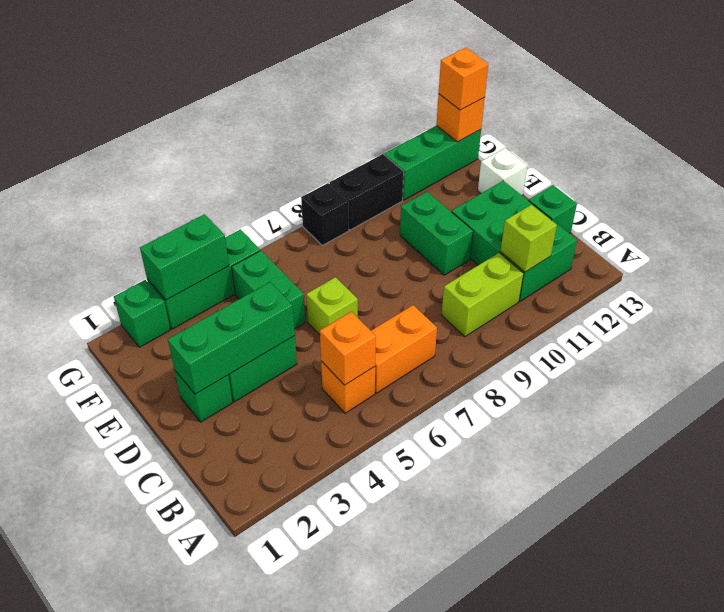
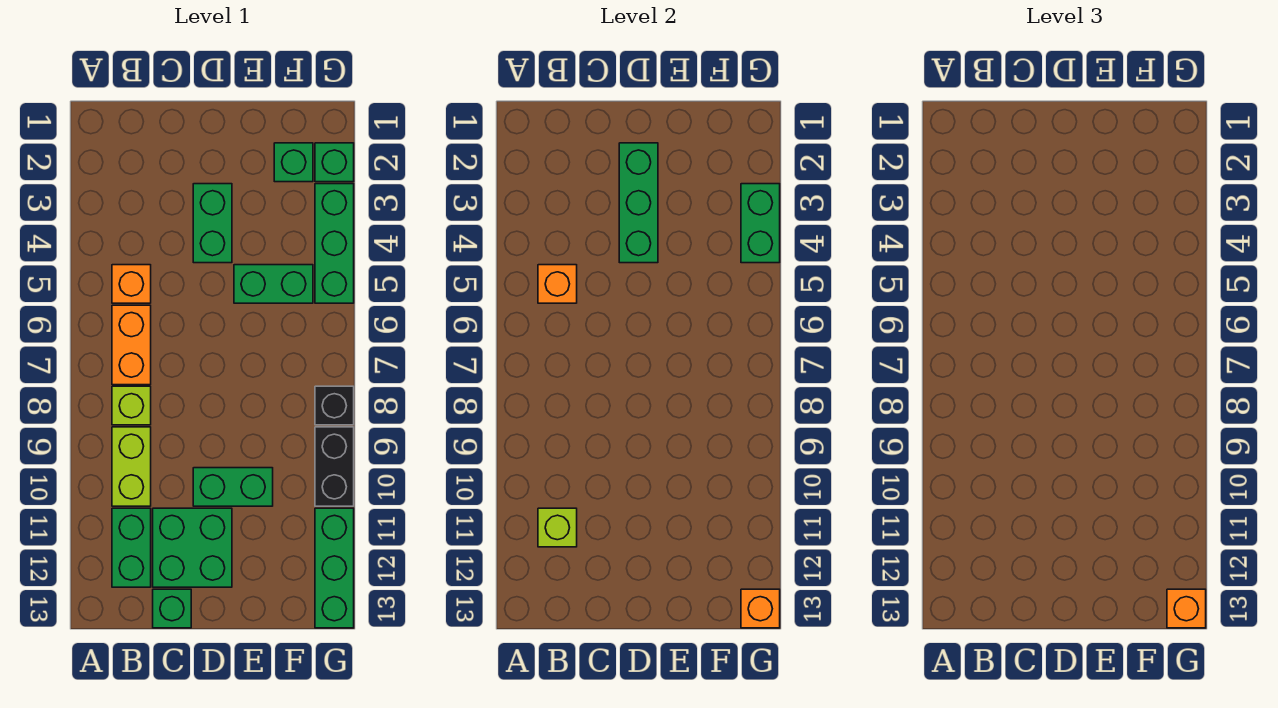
green brick D2 level 1 -> green brick F2 level 1
lime brick D6 level 1 -> lime brick B8 level 1
white brick E13 level 1 -> none

